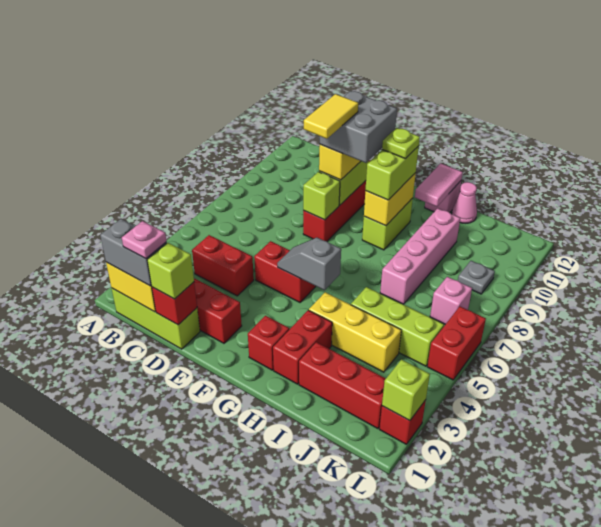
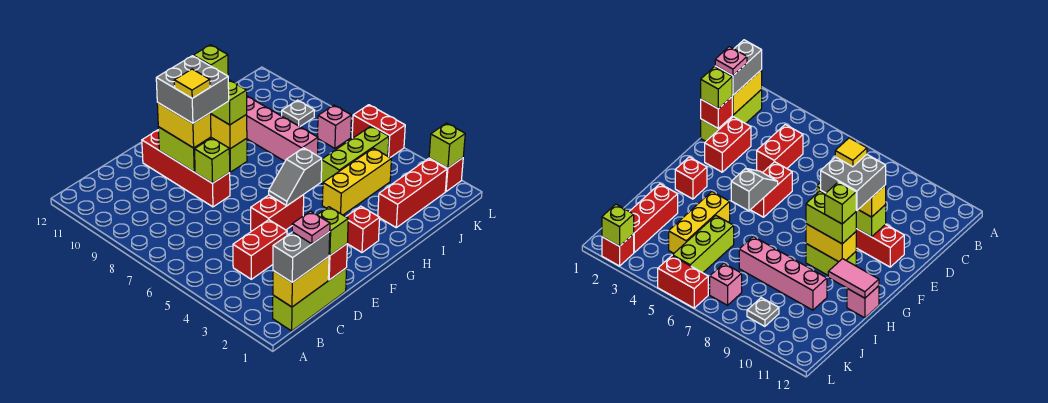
yellow tile E8:E9 level 5 -> yellow tile E9 level 5
lime plate G10 level 4 -> lime brick G10 level 4
red brick H2:H3 level 1 -> none
pink cone I12 level 1 -> none

